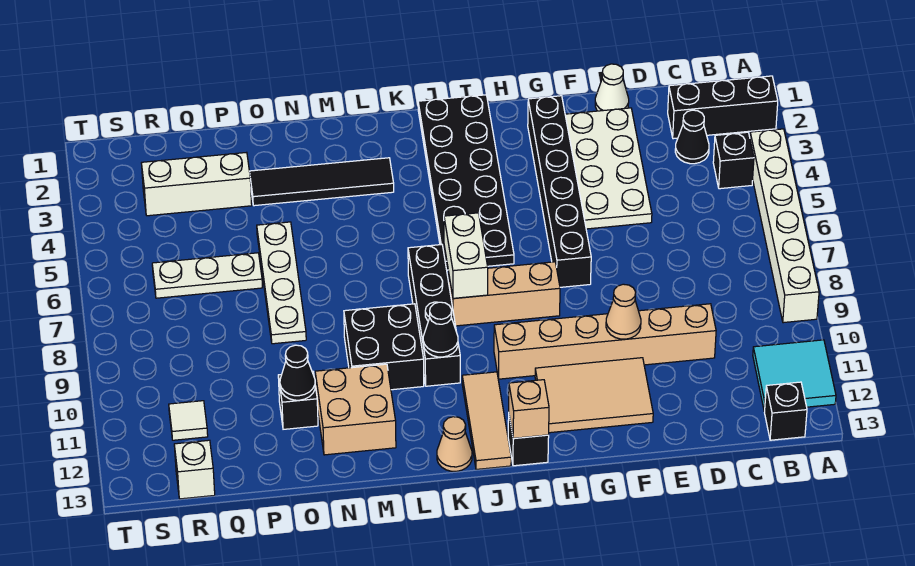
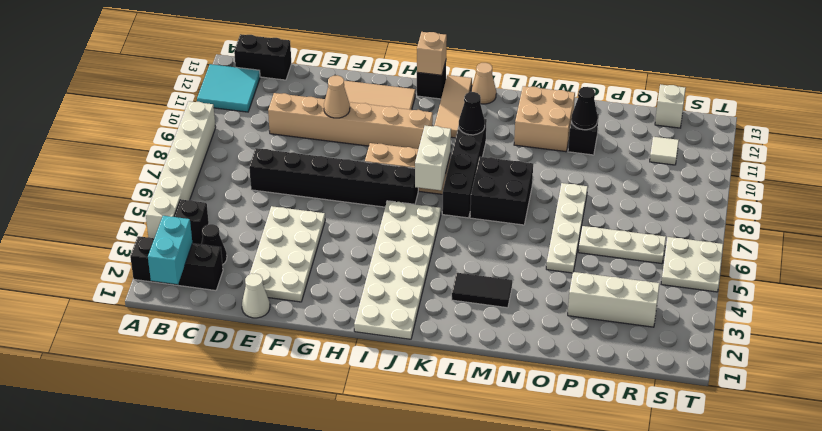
none -> cyan brick B1:B2 level 2
black brick B13 level 1 -> black brick B13:C13 level 1
black brick G2:G7 level 1 -> black brick D7:I7 level 1
black plate I1:J6 level 1 -> white plate I1:J6 level 1
black tile L3:O3 level 1 -> black tile L3:M3 level 1
black brick L9:M10 level 1 -> black brick L7:M8 level 1
none -> white plate S5:T6 level 1

